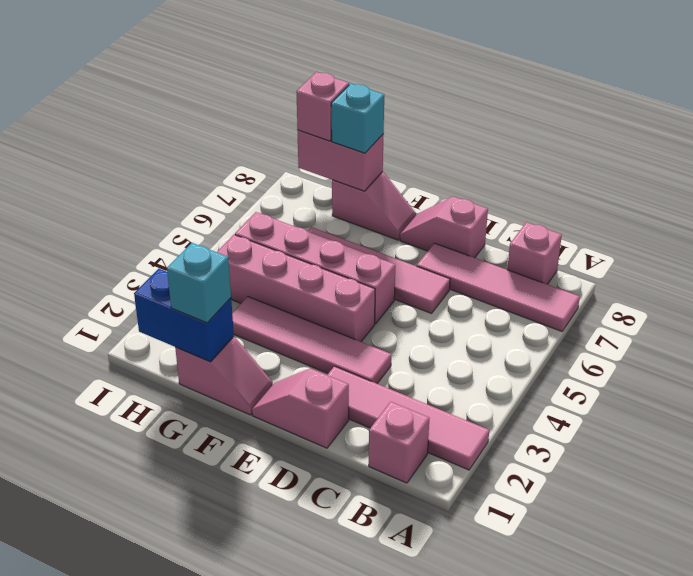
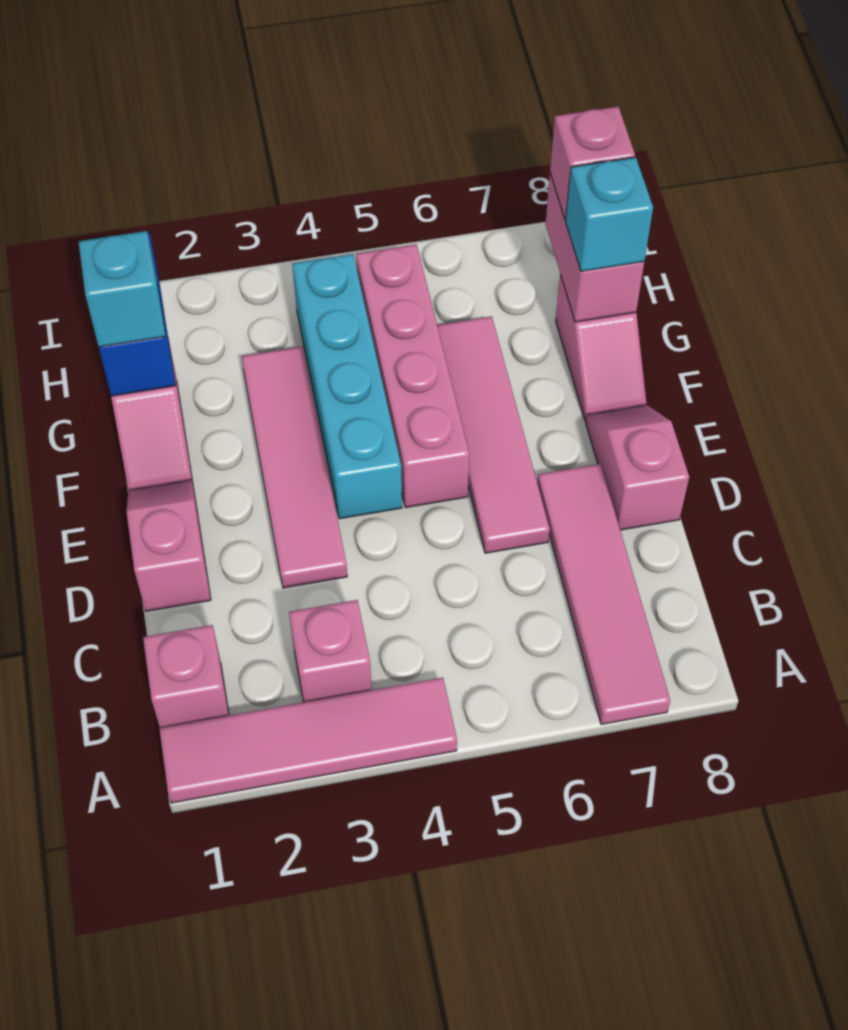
pink tile A2:D2 level 1 -> pink tile A1:A4 level 1
pink brick B8 level 1 -> pink brick B3 level 1
pink brick E4:H4 level 1 -> cyan brick E4:H4 level 1

